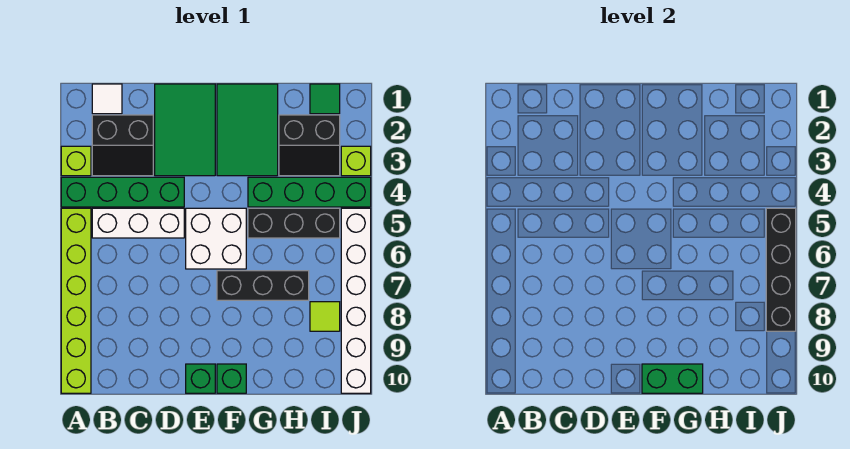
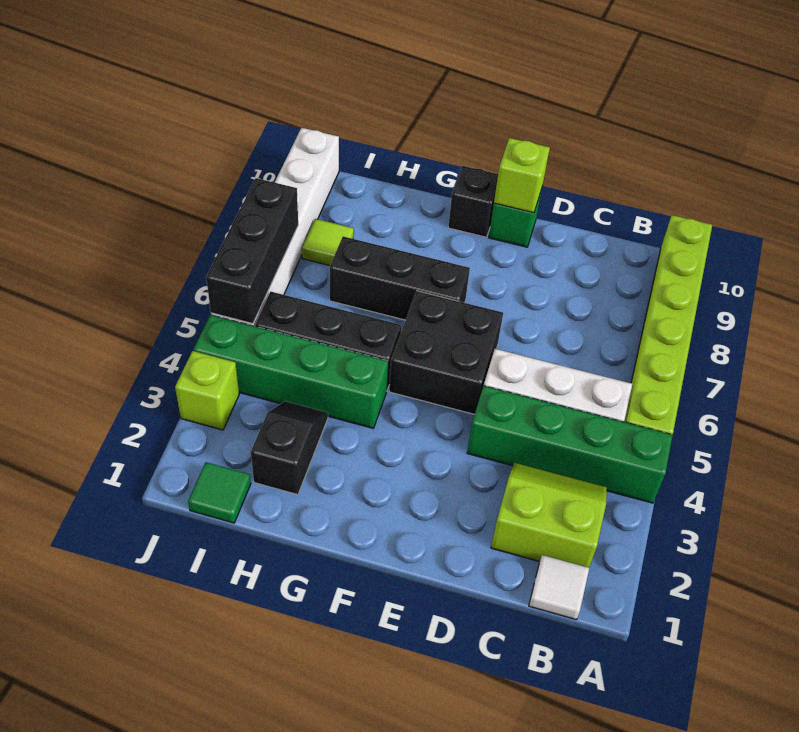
lime brick A3 level 1 -> lime brick E10 level 2
black slope B2:C3 level 1 top 2 -> lime slope B2:C3 level 1 top 2
green tile D1:E3 level 1 -> none
white brick E5:F6 level 1 -> black brick E5:F6 level 1
green tile F1:G3 level 1 -> none
green brick F10 level 1 -> black brick F10 level 1
green brick F10:G10 level 2 -> none
black slope H2:I3 level 1 top 2 -> black slope H2:H3 level 1 top 2
black brick J5:J8 level 2 -> black brick J5:J7 level 2

